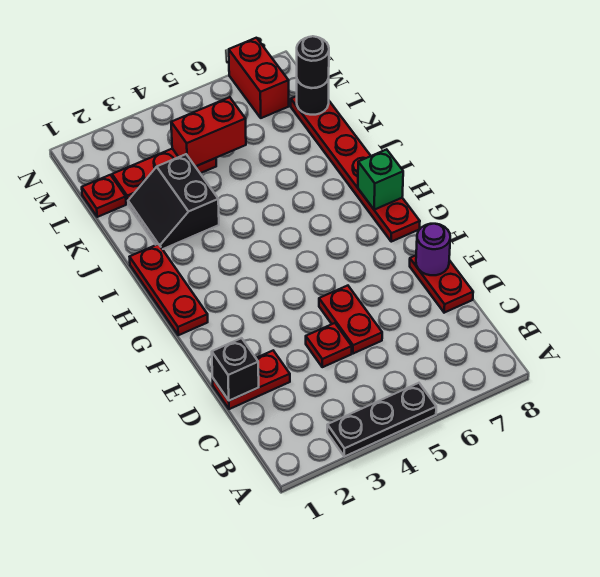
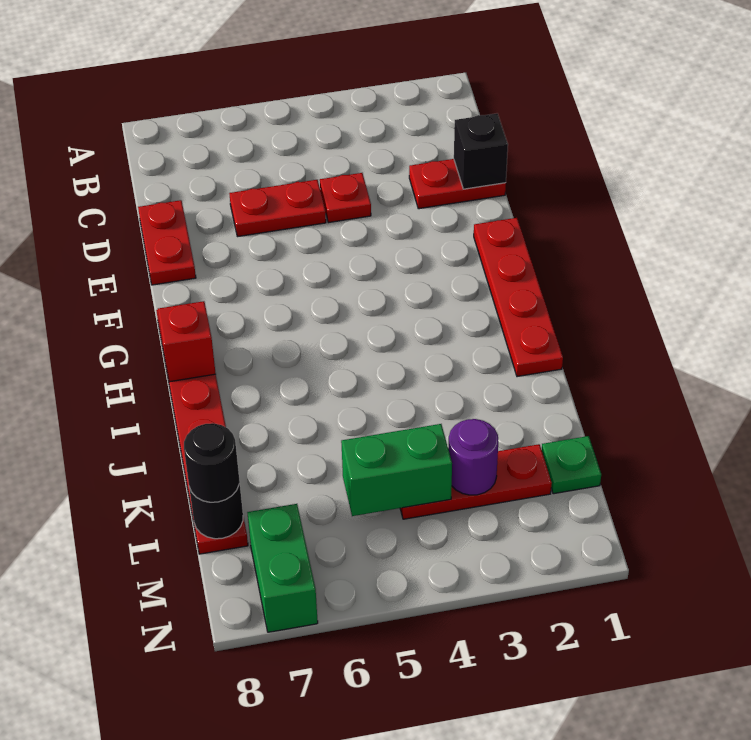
black plate A3:A5 level 1 -> none
red plate D5:E5 level 1 -> red plate D5:D6 level 1
purple round brick E8 level 2 -> purple round brick L3 level 2
red plate G1:I1 level 1 -> red plate F1:I1 level 1
green brick H8 level 2 -> red brick H8 level 2
black slope J2:K3 level 1 top 3 -> none
red plate L1 level 1 -> green plate L1 level 1
red brick L4:L5 level 2 -> green brick L4:L5 level 2
red brick M7:N7 level 1 -> green brick M7:N7 level 1

